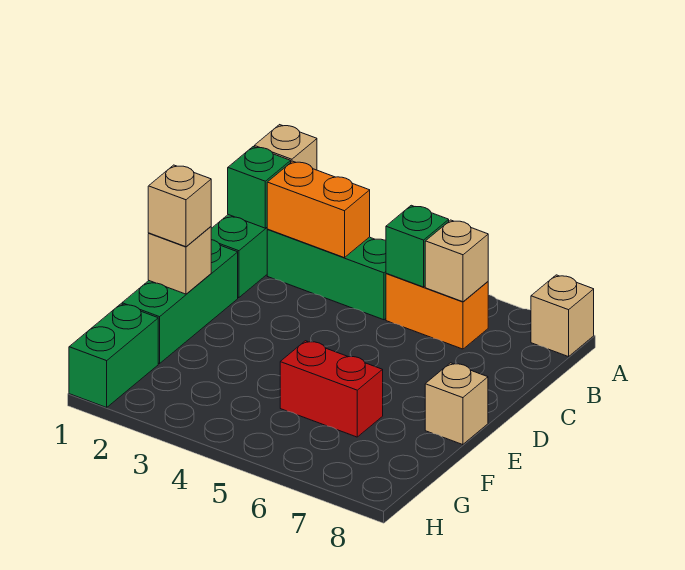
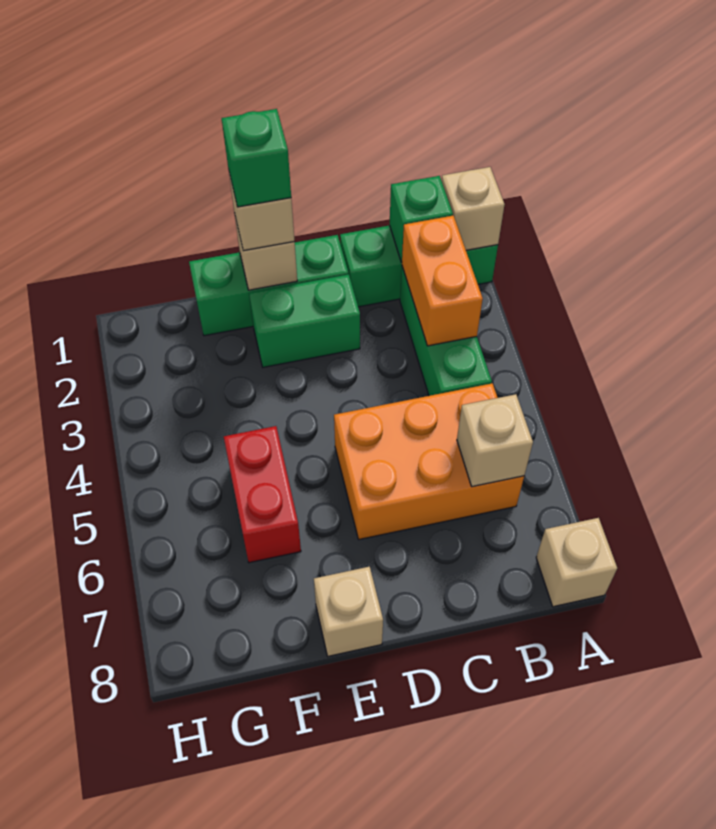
orange brick B5:B6 level 1 -> orange brick B5:D6 level 1
green brick B5 level 2 -> green brick E1 level 4
green brick G1:H1 level 1 -> green brick D2:E2 level 1

